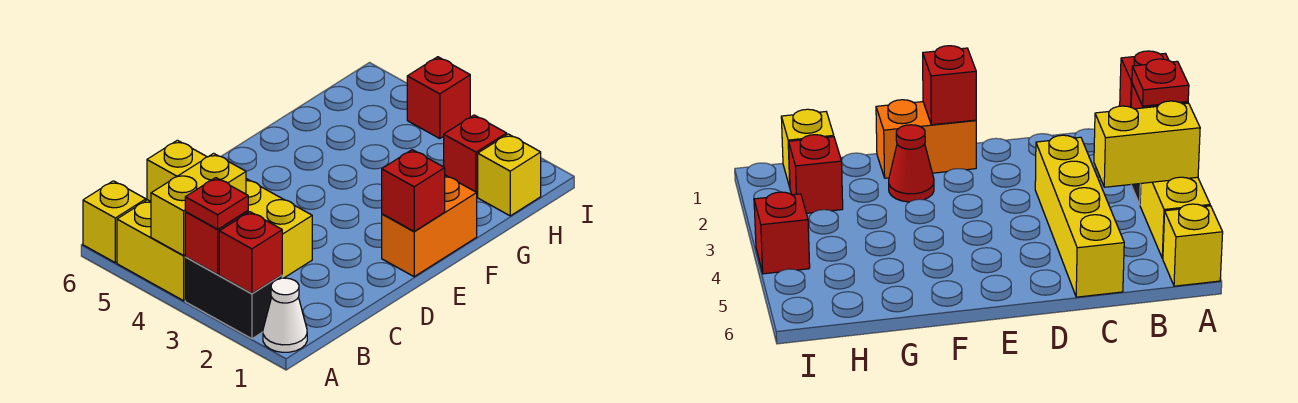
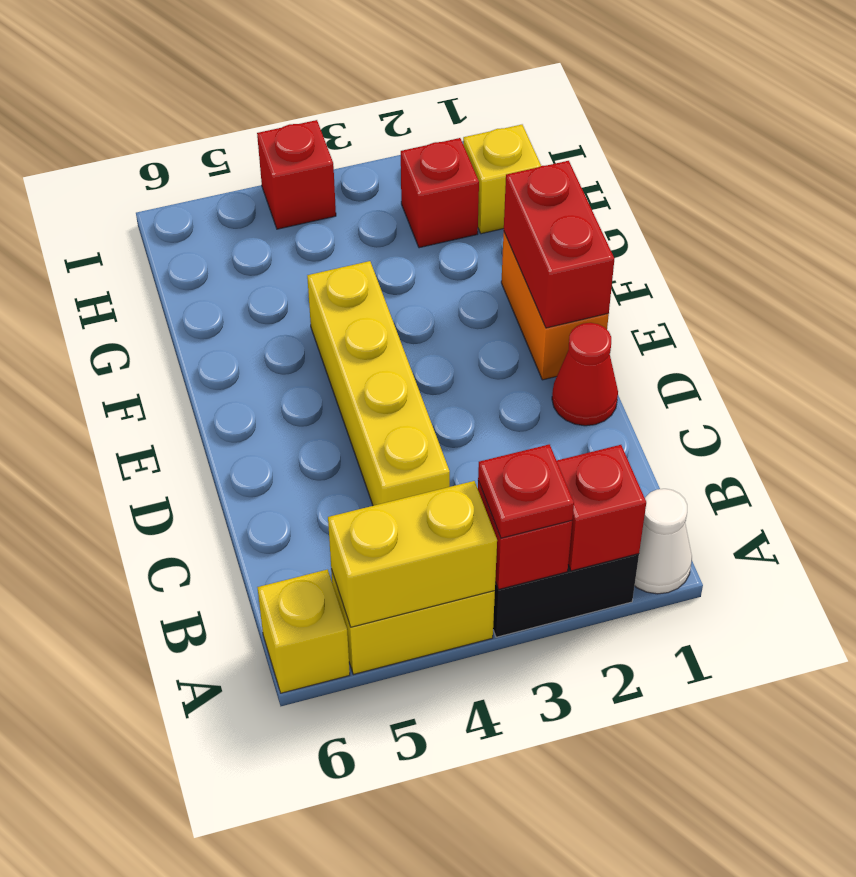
yellow brick A4:B4 level 2 -> yellow brick A4:A5 level 2
yellow brick C3:C6 level 1 -> yellow brick C4:F4 level 1
red brick E1 level 2 -> red brick E1:F1 level 2
red cone F2 level 1 -> red cone D1 level 1

